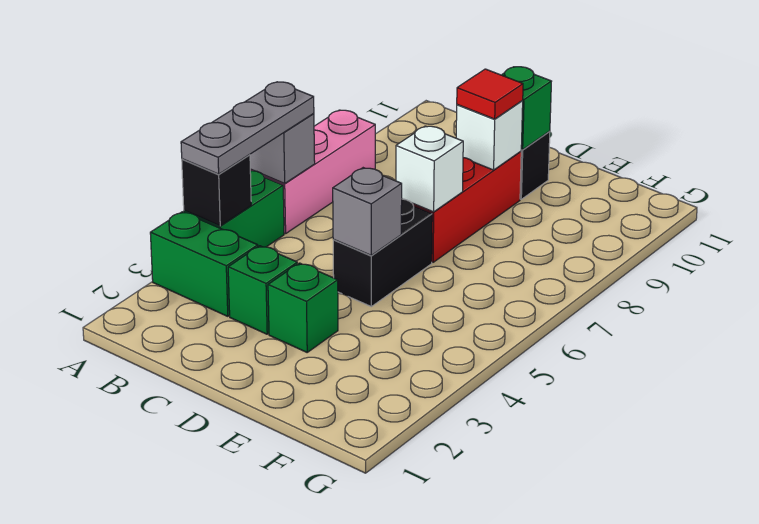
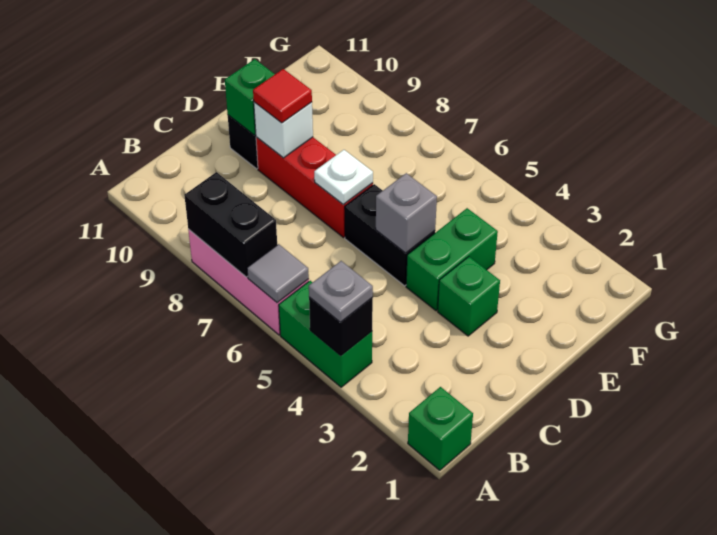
green brick A3:B3 level 1 -> green brick D4:E4 level 1
grey plate A4:A6 level 3 -> grey plate A4 level 3
grey brick A6 level 2 -> grey tile A6 level 2
none -> black brick A7:A8 level 2
green brick C3 level 1 -> green brick A1 level 1
white brick D7 level 2 -> white plate D7 level 2

